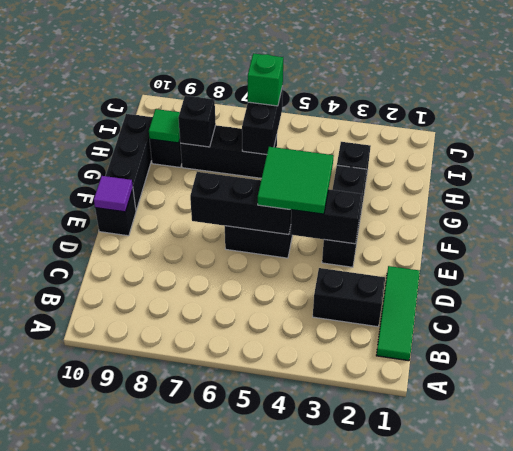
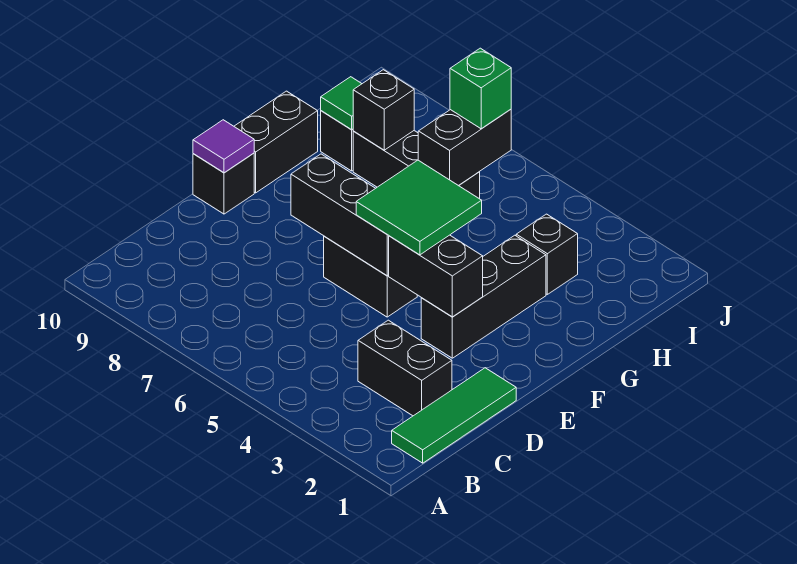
black brick F10:H10 level 1 -> black brick F10:G10 level 1

